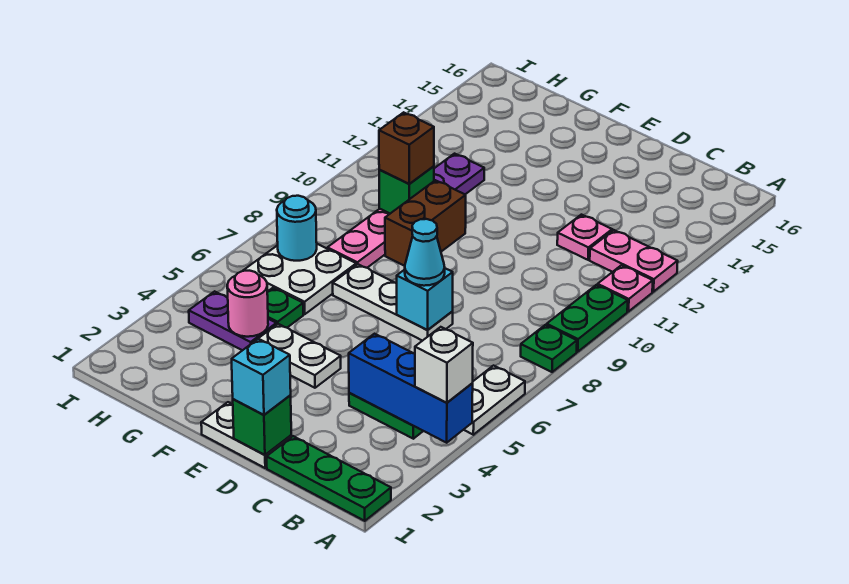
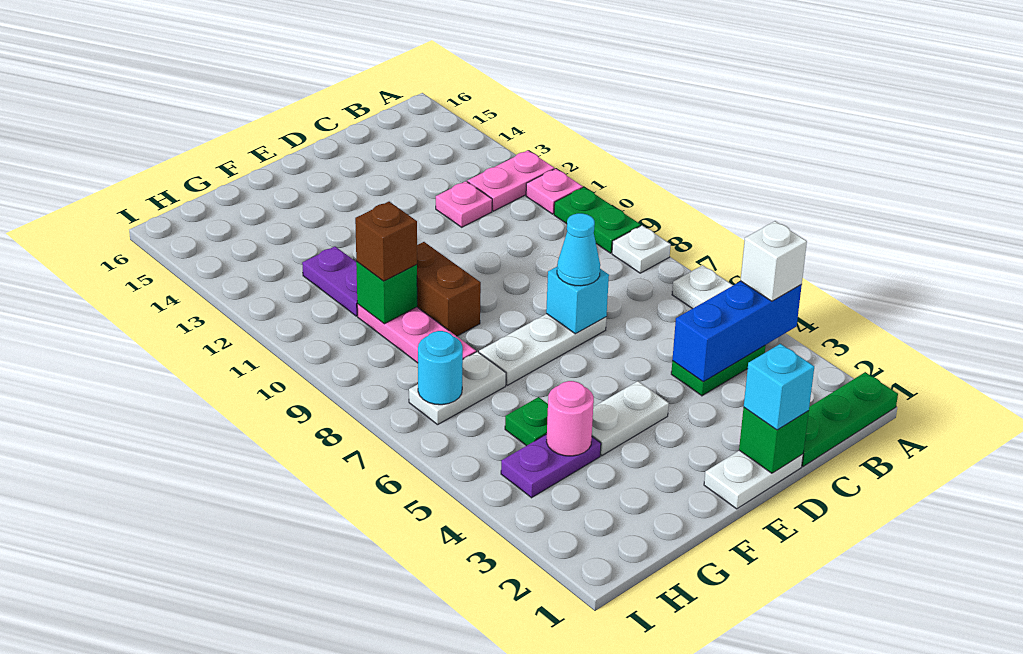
green plate A8 level 1 -> white plate A8 level 1
white plate G6:H7 level 1 -> white plate G7:H7 level 1

